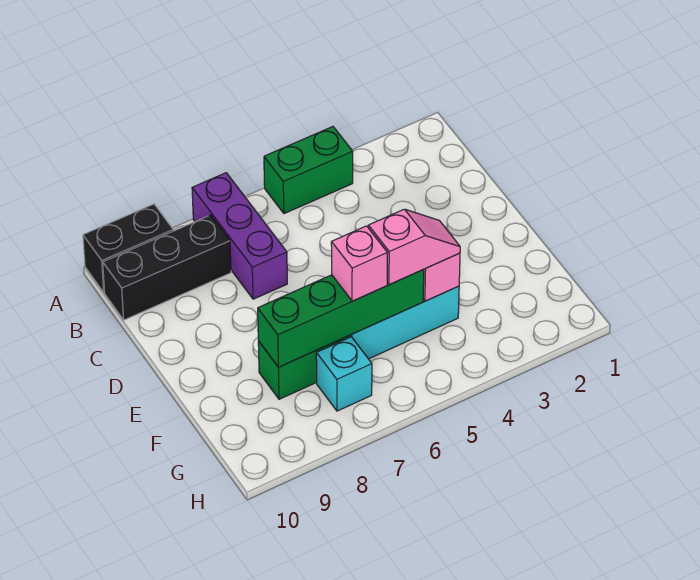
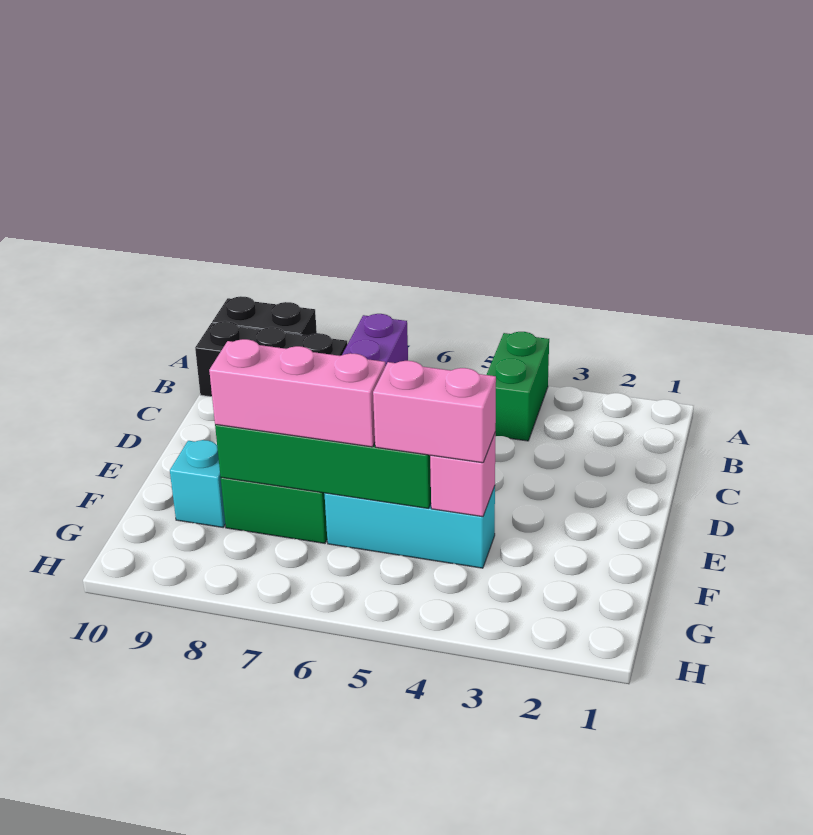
green brick A4:A5 level 1 -> green brick A4:B4 level 1
pink slope F4:F5 level 3 top 5 -> pink brick F4:F5 level 3
pink brick F6 level 3 -> pink brick F6:F8 level 3
cyan brick G7 level 1 -> cyan brick F9 level 1

